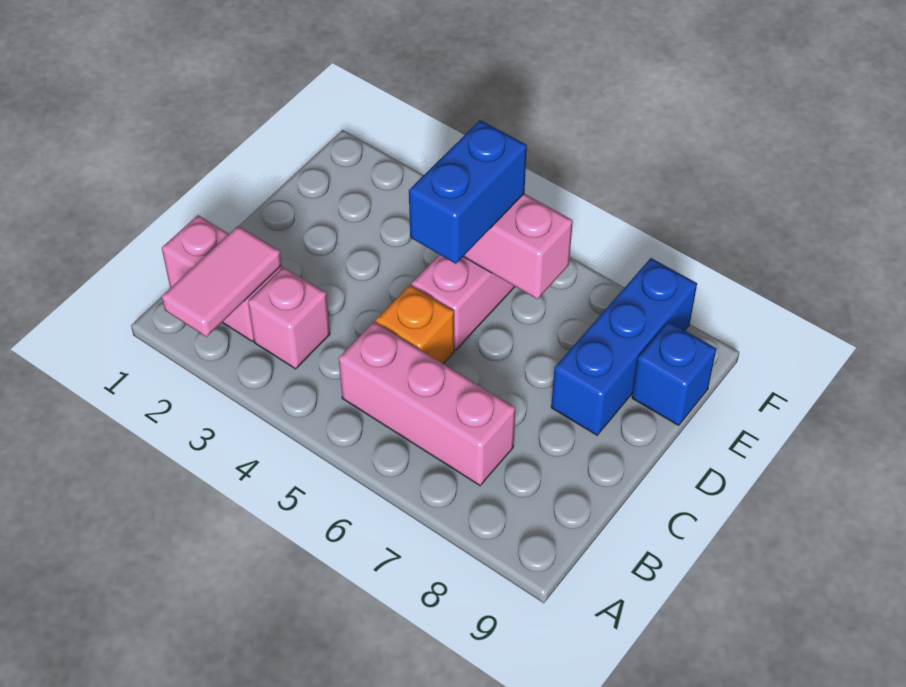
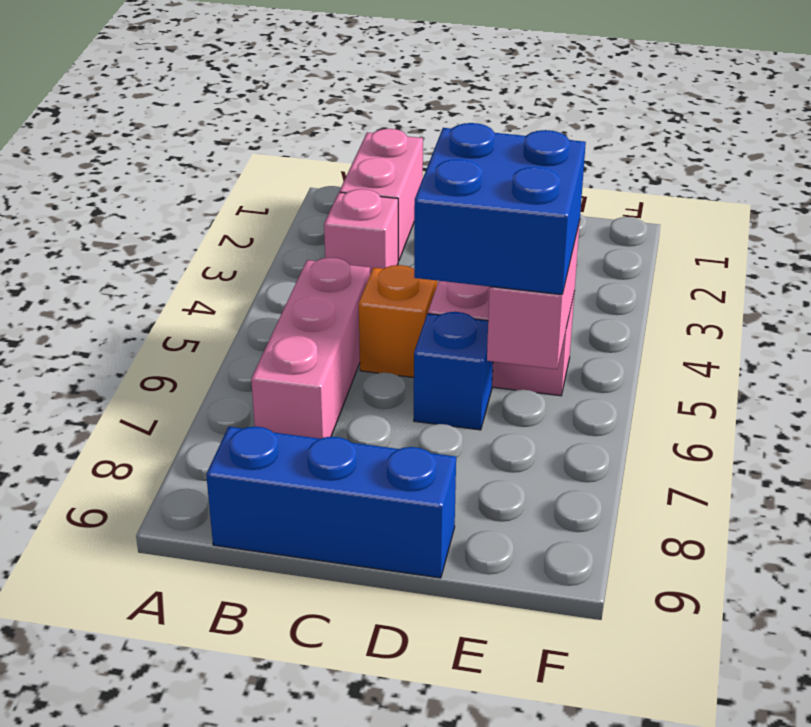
pink tile A2:B2 level 2 -> none
blue brick D5:E5 level 3 -> blue brick D5:E6 level 3
blue brick D8:F8 level 1 -> blue brick B9:D9 level 1
blue brick E9 level 1 -> blue brick D6 level 1

